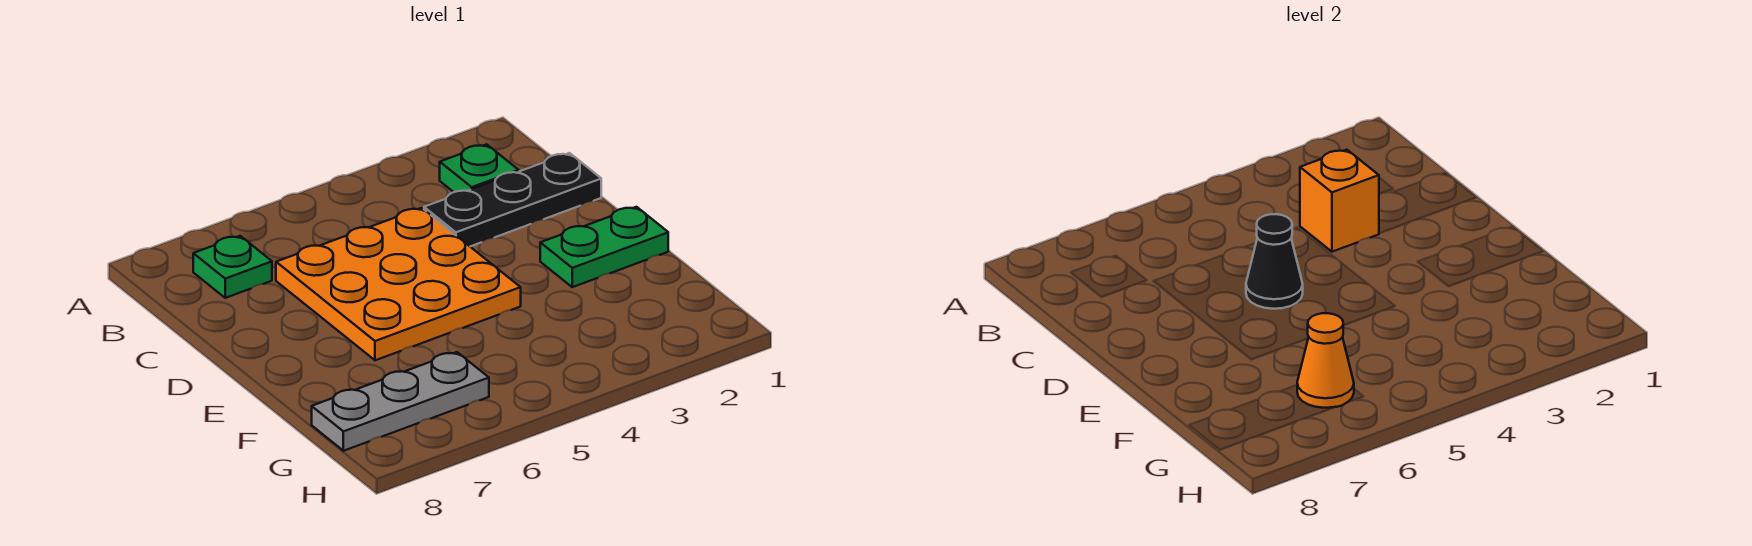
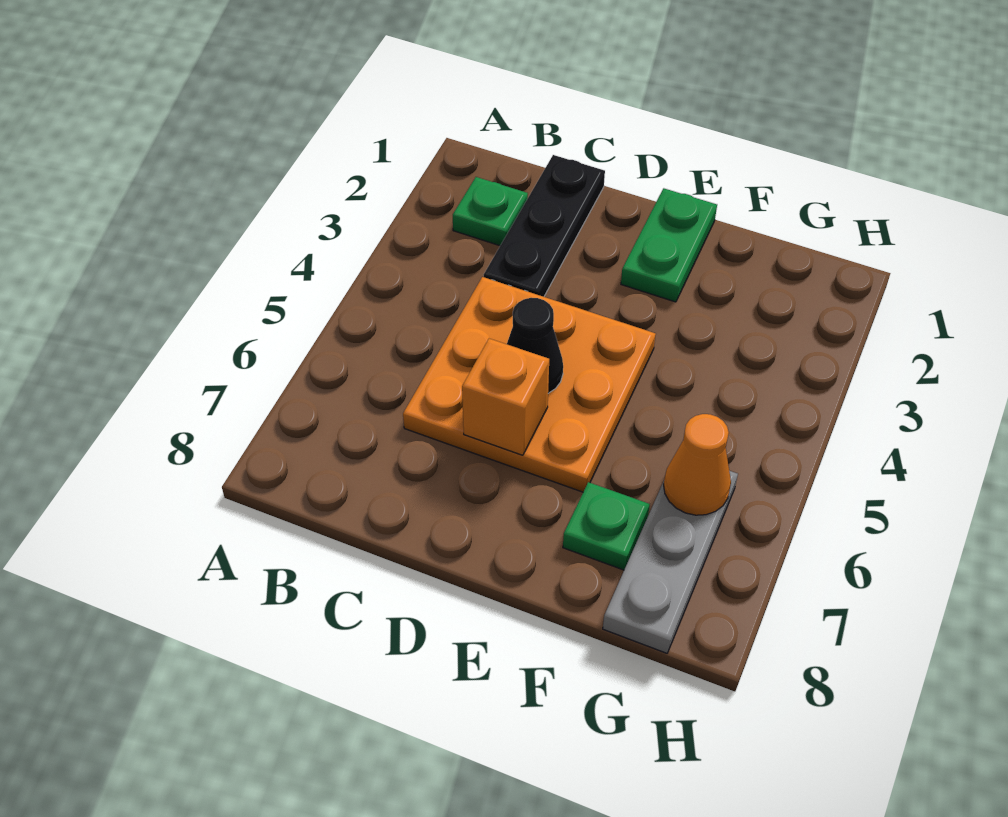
green plate B7 level 1 -> green plate F7 level 1
orange brick C3 level 2 -> orange brick D6 level 2

